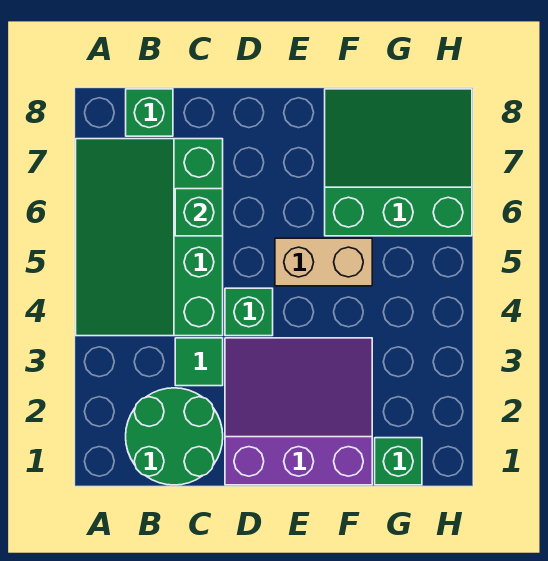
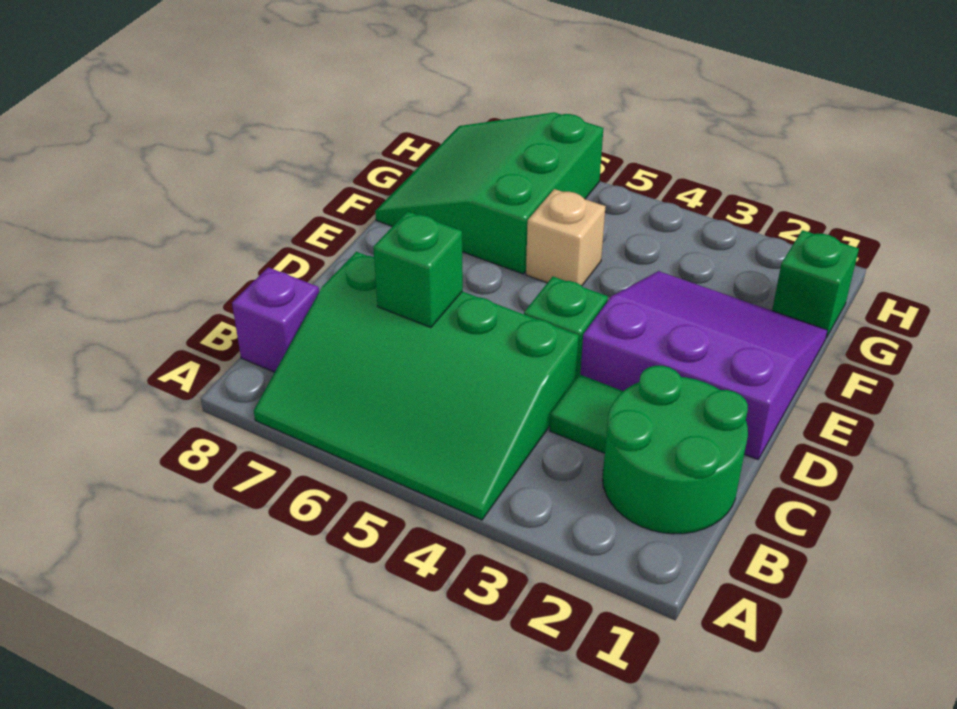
green brick B8 level 1 -> purple brick B8 level 1
purple slope D1:F3 level 1 top 1 -> purple slope D1:F3 level 1 top D
tan brick E5:F5 level 1 -> tan brick F5 level 1

